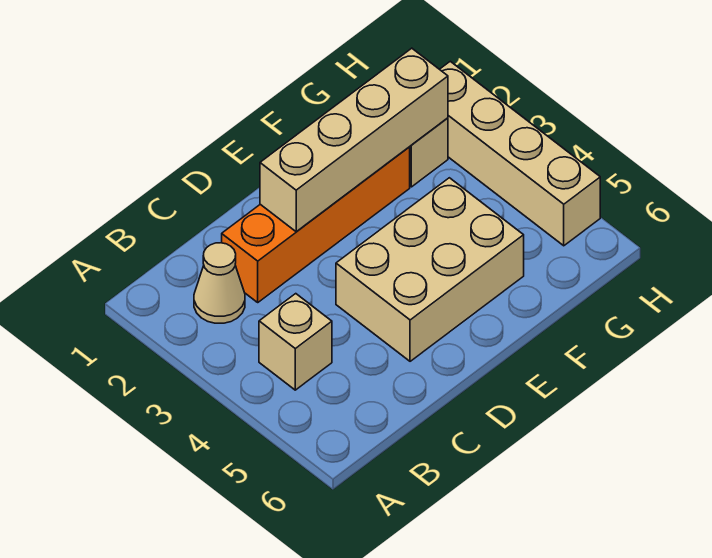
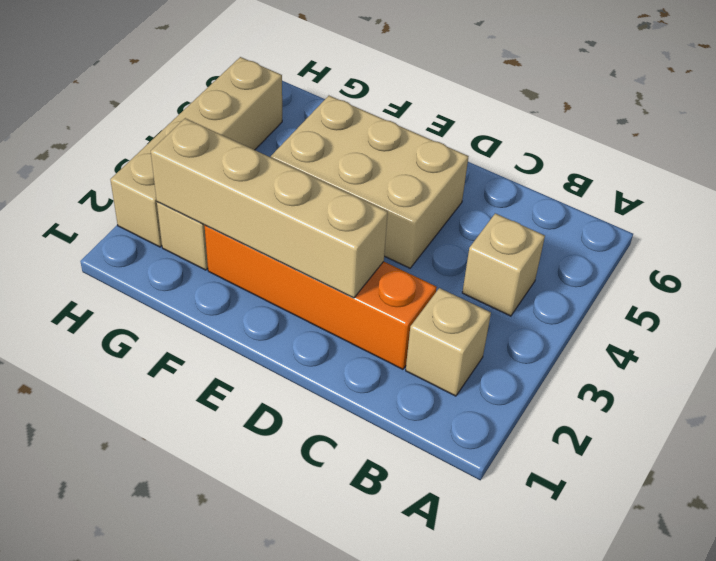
tan cone B2 level 1 -> tan brick B2 level 1

